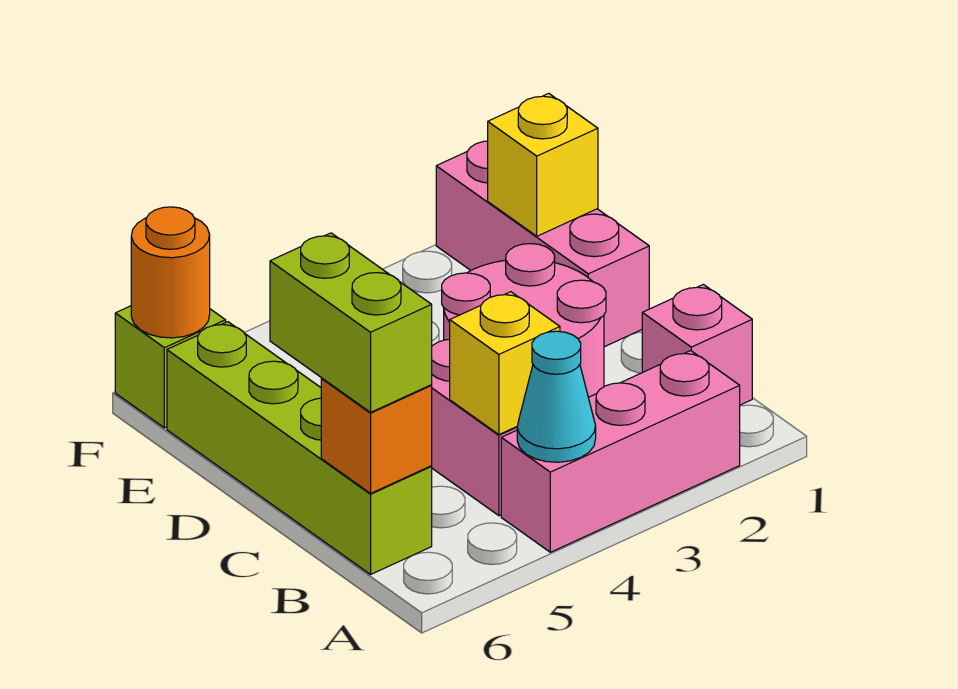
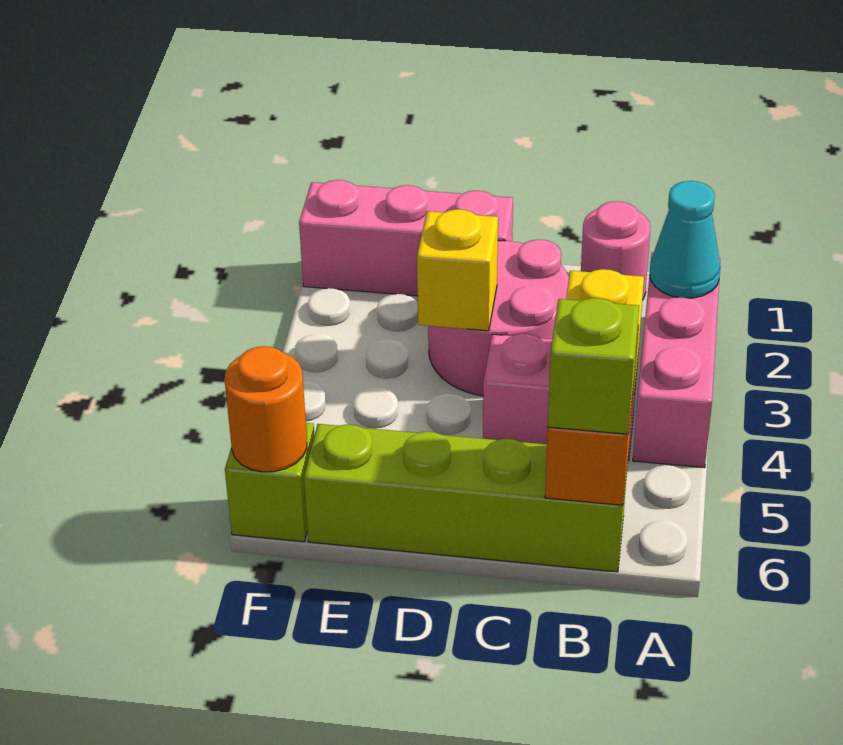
cyan cone A4 level 2 -> cyan cone A2 level 2
pink brick B1 level 1 -> pink round brick B1 level 1
lime brick B6:C6 level 3 -> lime brick B6 level 3
yellow brick E1 level 2 -> yellow brick D3 level 2

